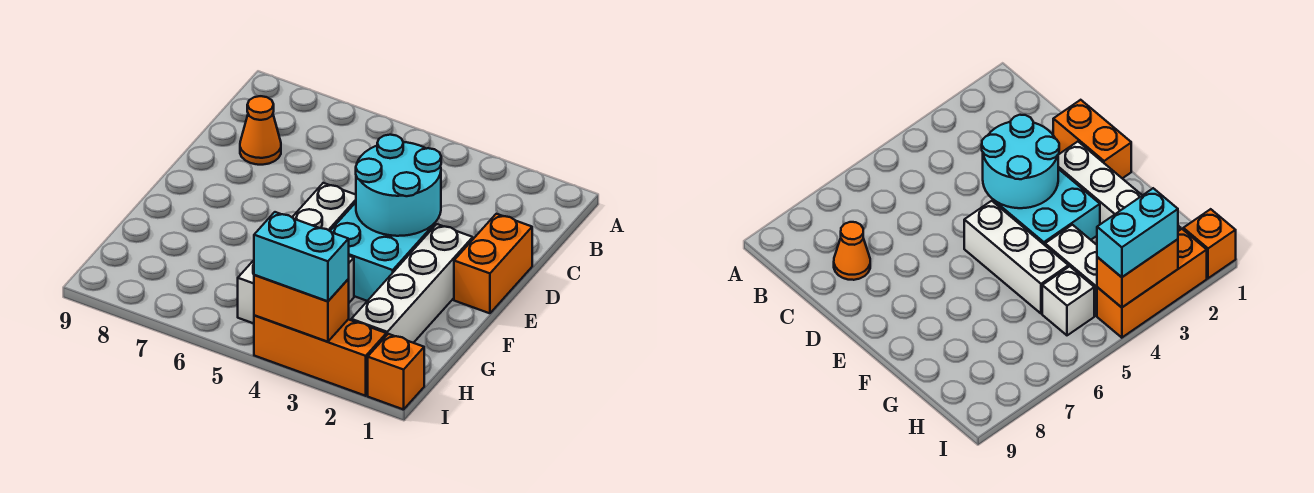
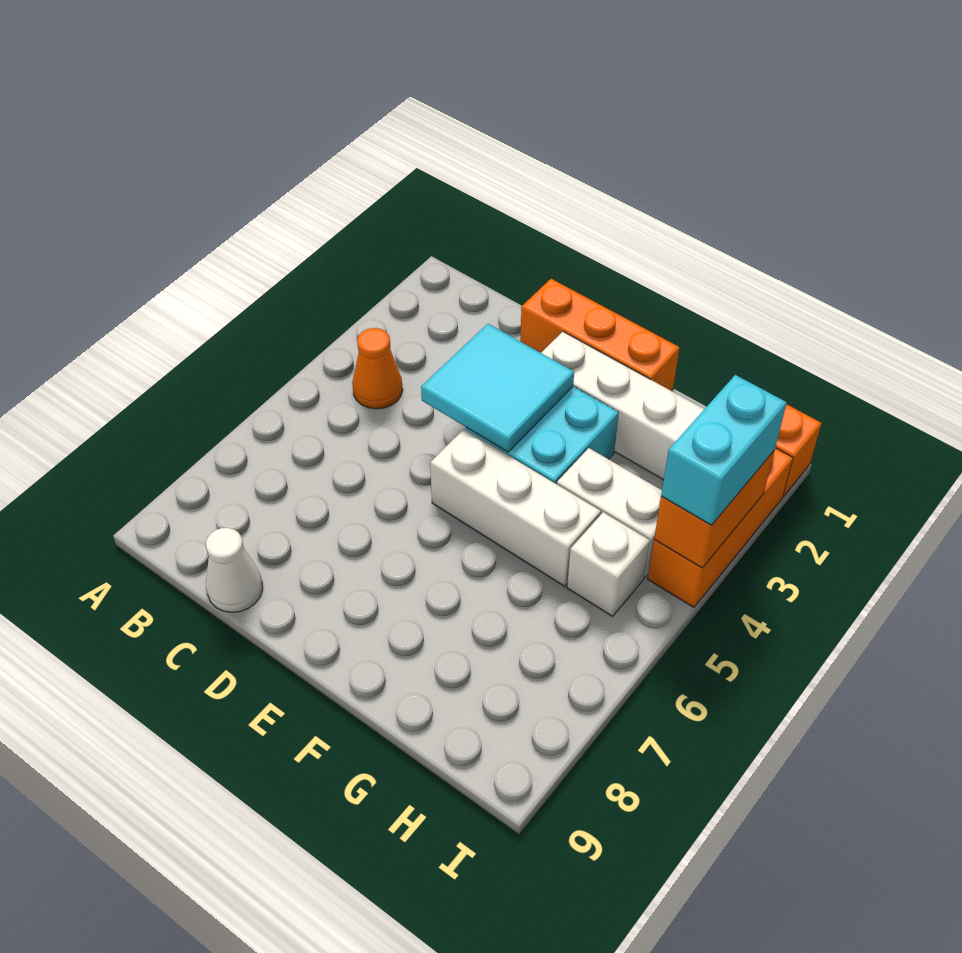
orange cone C8 level 1 -> orange cone B4 level 1
none -> white cone C9 level 1
orange brick D1:E1 level 1 -> orange brick D1:F1 level 1
cyan round brick D3:E4 level 2 -> cyan tile D3:E4 level 2

